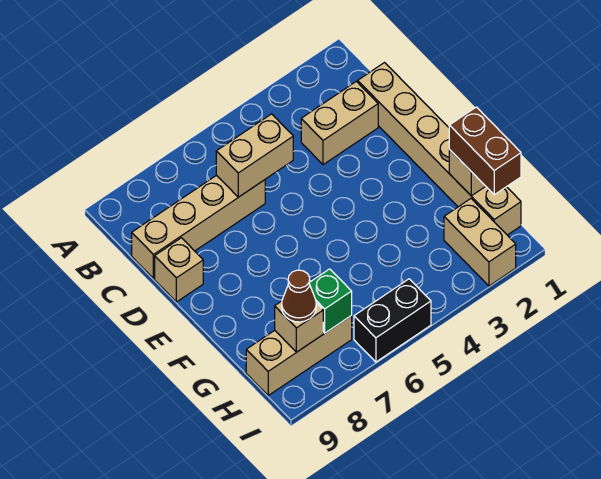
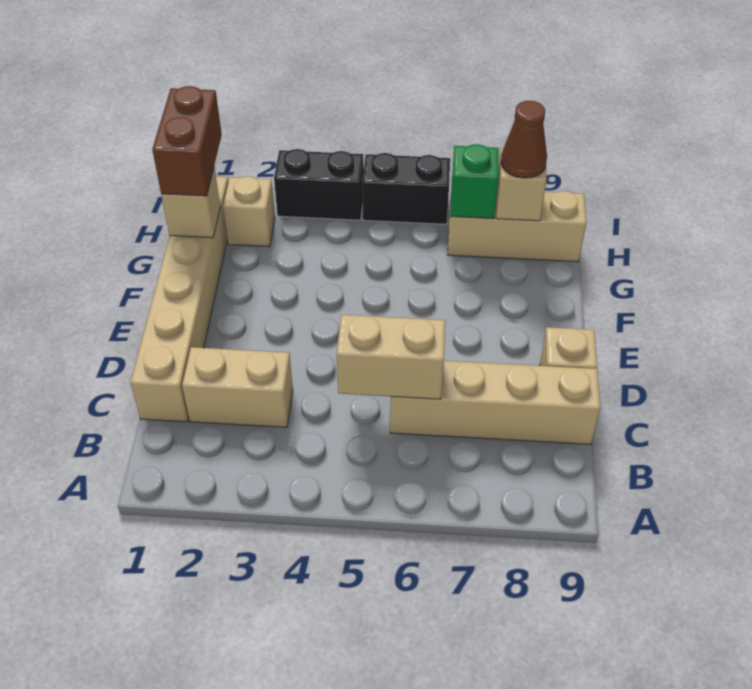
tan brick H2:I2 level 1 -> tan brick H2 level 1
none -> black brick I3:I4 level 1

